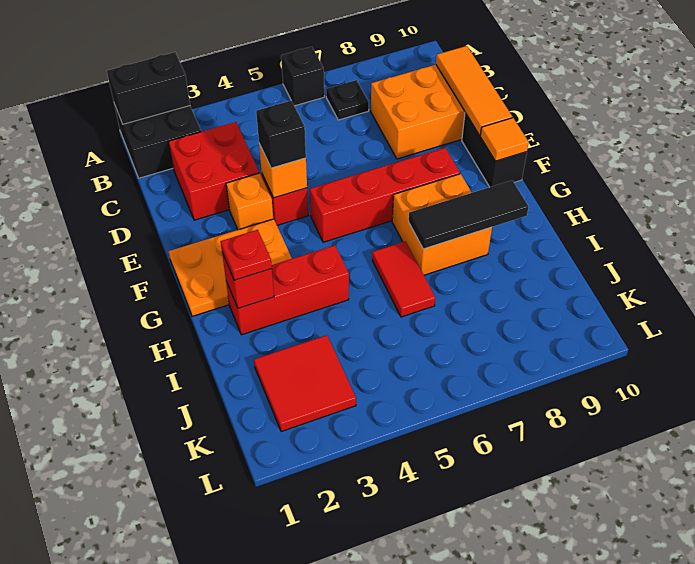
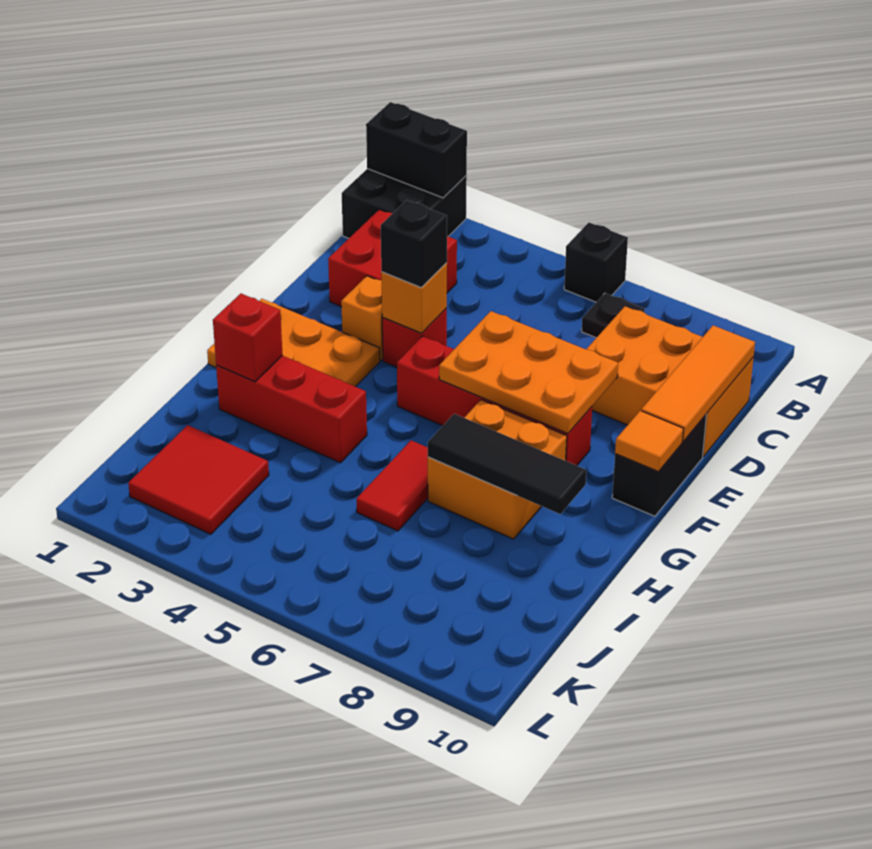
none -> orange plate E6:F8 level 2
red plate H2 level 3 -> none

